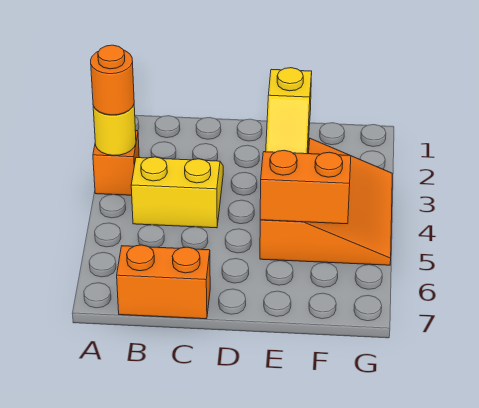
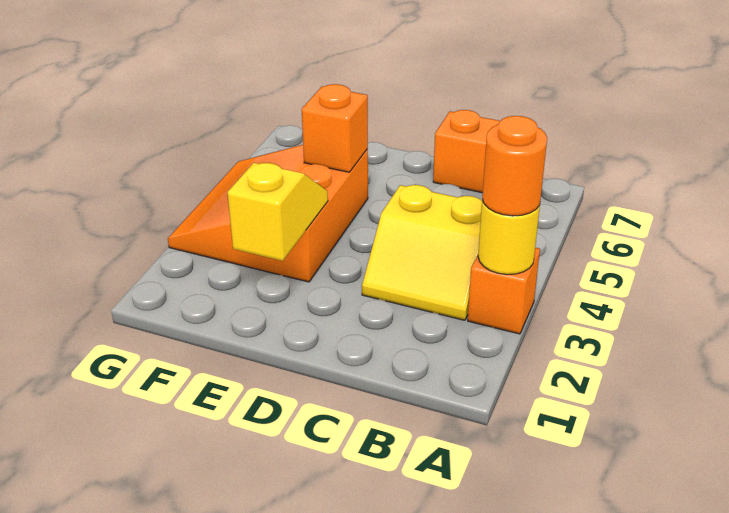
orange brick E5:F5 level 2 -> orange brick E5 level 2

